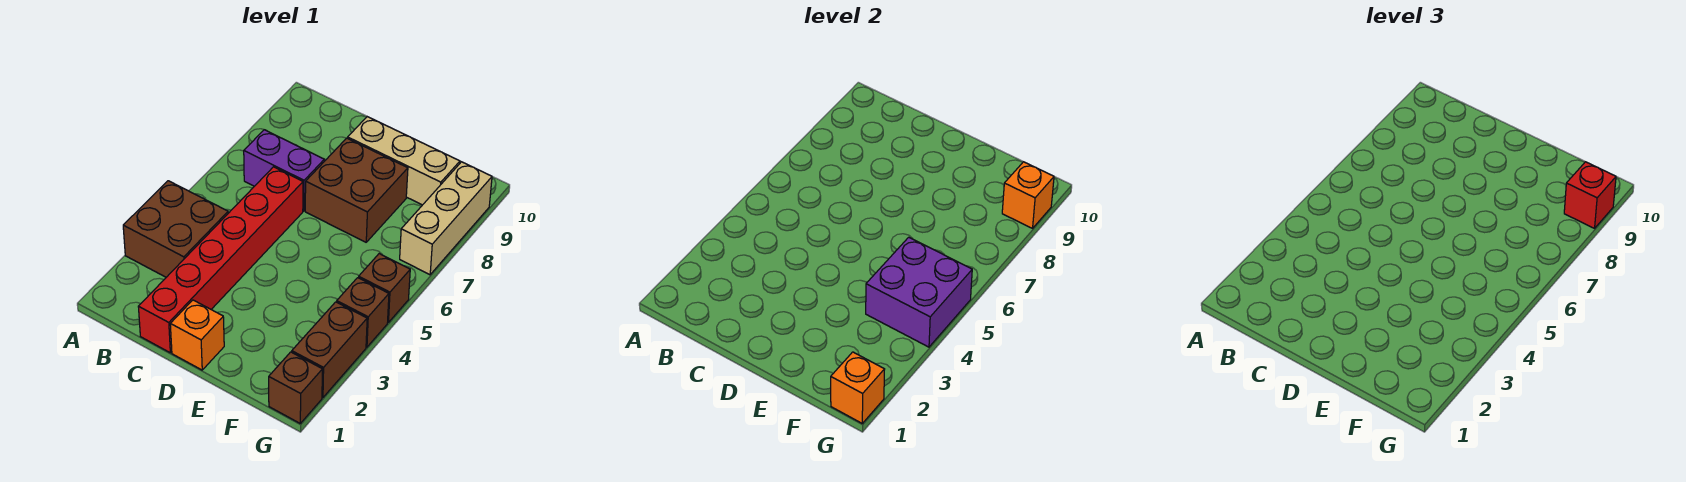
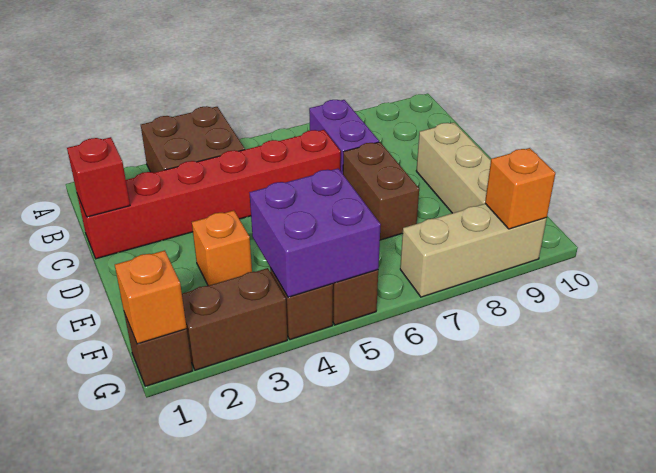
orange brick D1 level 1 -> orange brick E3 level 1
brown brick D7:E8 level 1 -> brown brick D7:E7 level 1
red brick G9 level 3 -> red brick C1 level 2

